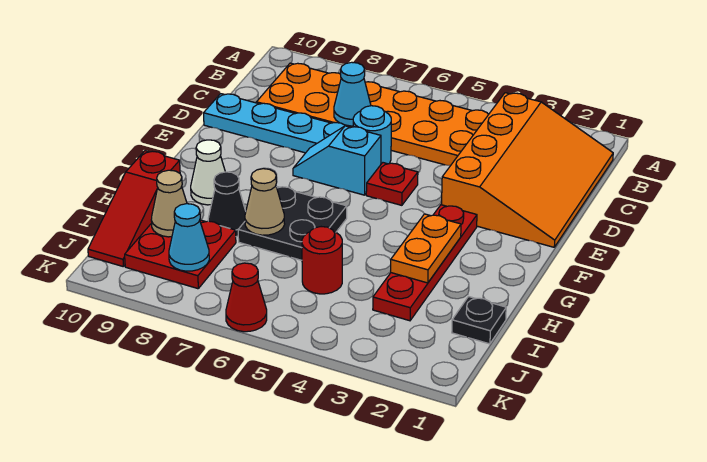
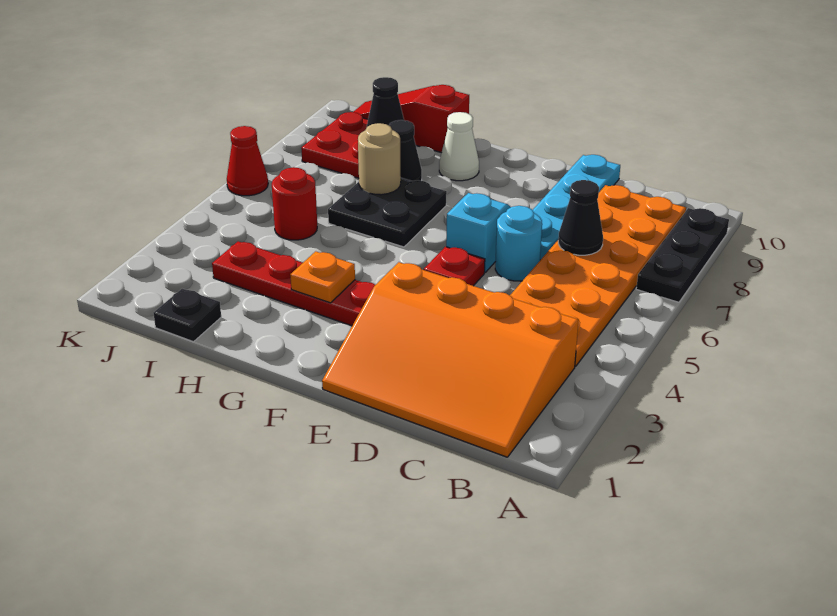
none -> black plate A7:A9 level 1
cyan cone C7 level 2 -> black cone C7 level 2
orange plate G3:H3 level 2 -> orange plate G3 level 2
tan cone H7 level 2 -> tan round brick H7 level 2
tan cone I9 level 2 -> black cone I9 level 2
cyan cone J8 level 2 -> none

